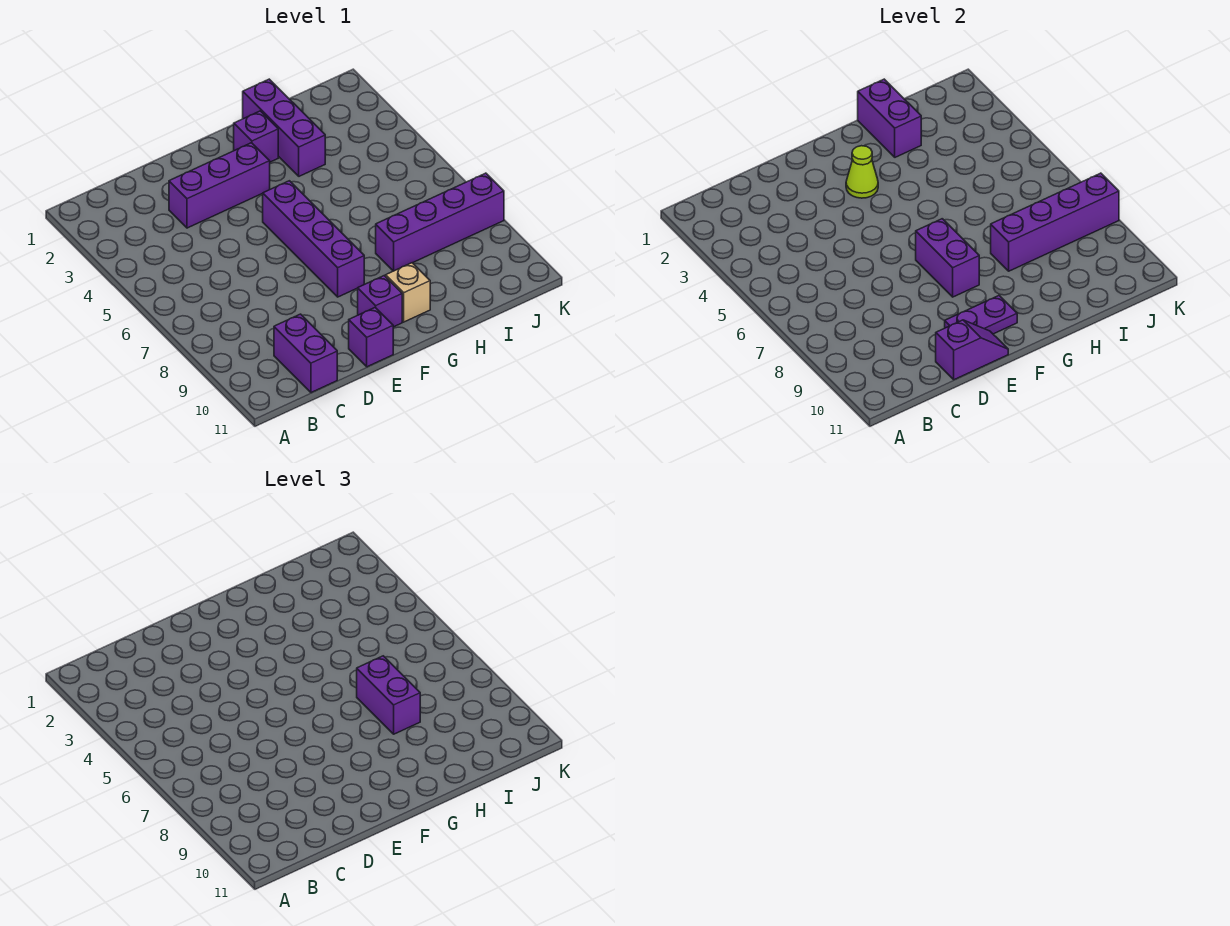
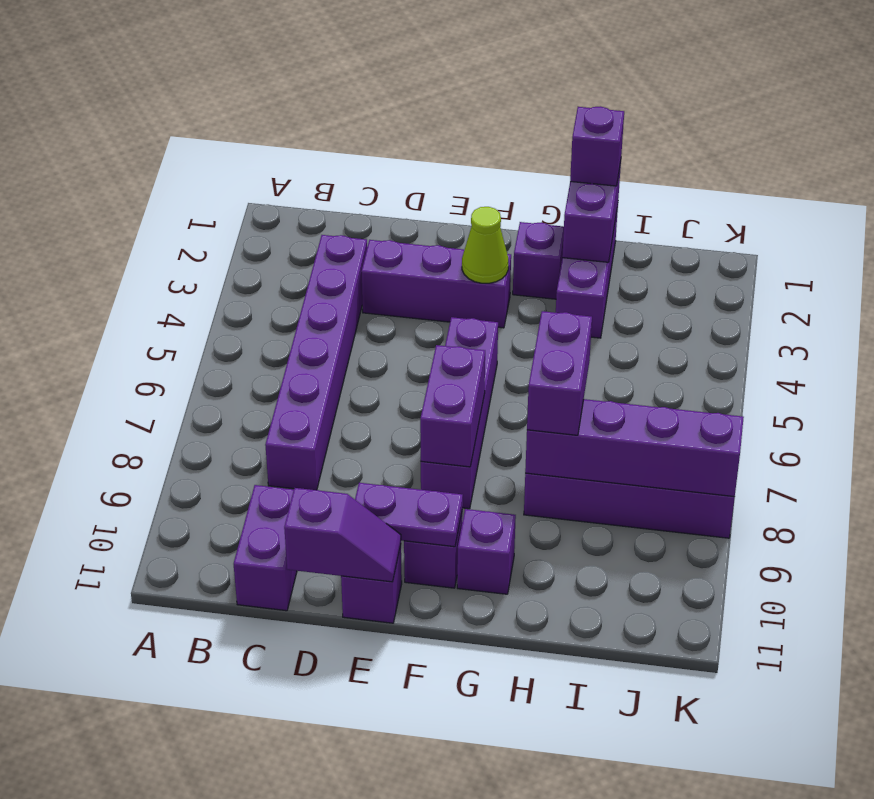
none -> purple brick C3:C8 level 1
tan brick G10 level 1 -> purple brick G10 level 1
none -> purple brick H1 level 3

